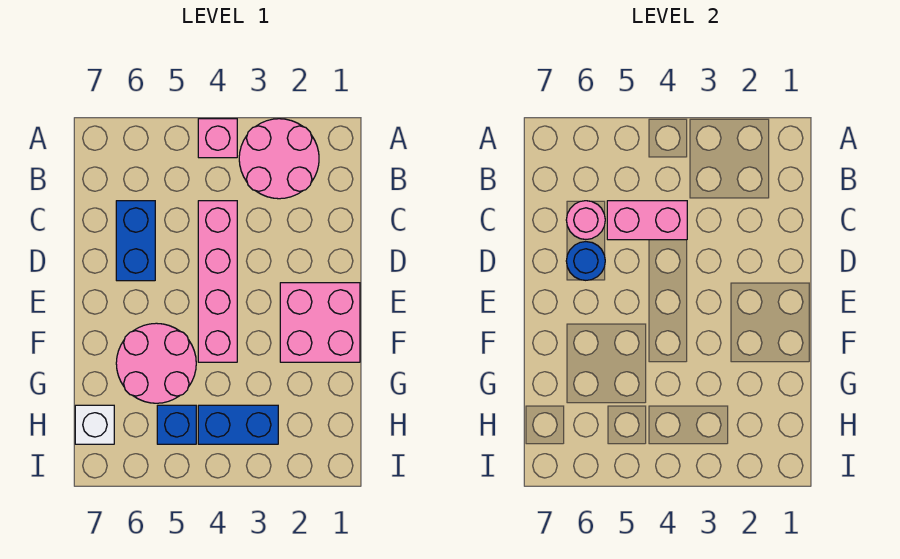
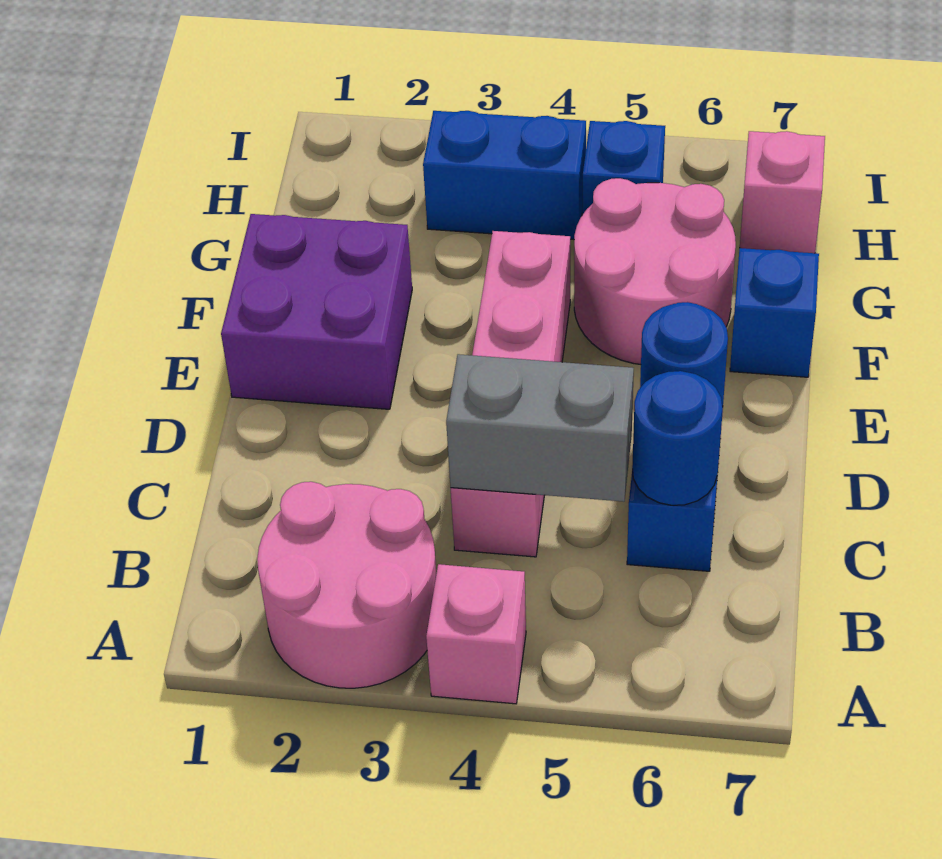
pink brick C4:C5 level 2 -> grey brick C4:C5 level 2
pink round brick C6 level 2 -> blue round brick C6 level 2
pink brick E1:F2 level 1 -> purple brick E1:F2 level 1
none -> blue brick F7 level 1
white brick H7 level 1 -> pink brick H7 level 1

